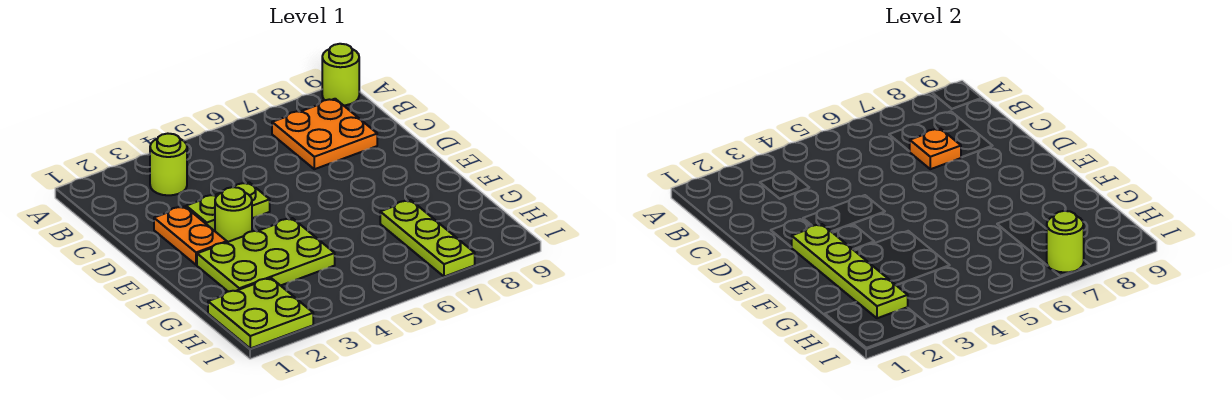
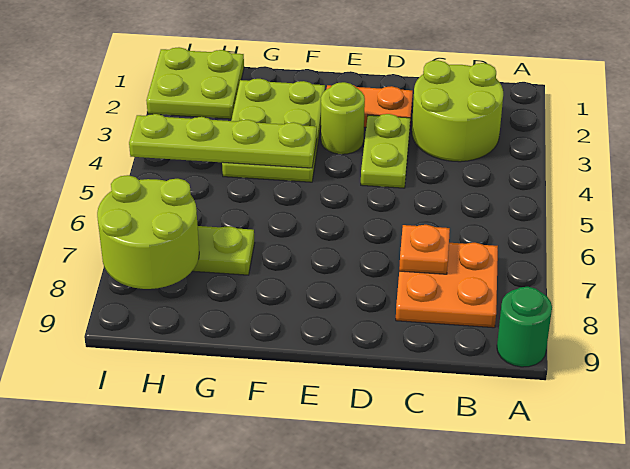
lime round brick A9 level 1 -> green round brick A9 level 1
lime round brick B3 level 1 -> lime round brick B2:C3 level 1
lime plate E2:H2 level 2 -> lime plate F4:I4 level 2
lime round brick I7 level 2 -> lime round brick H7:I8 level 2

